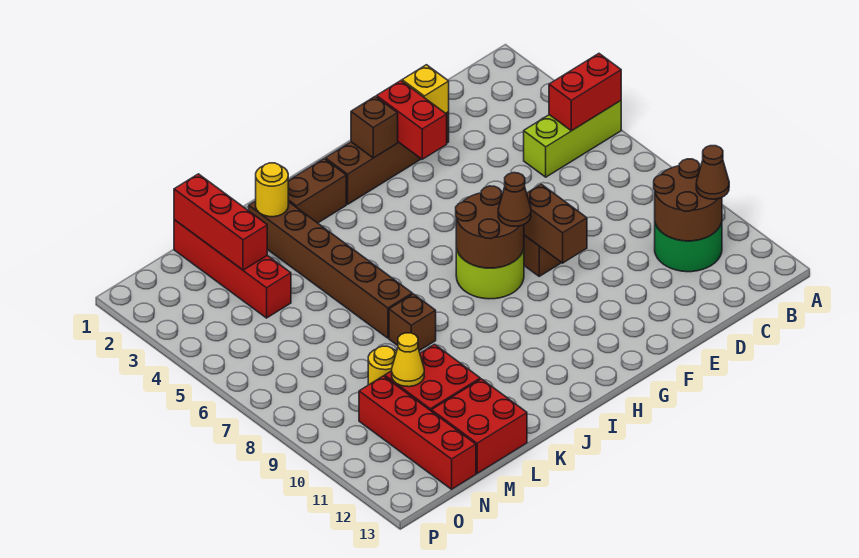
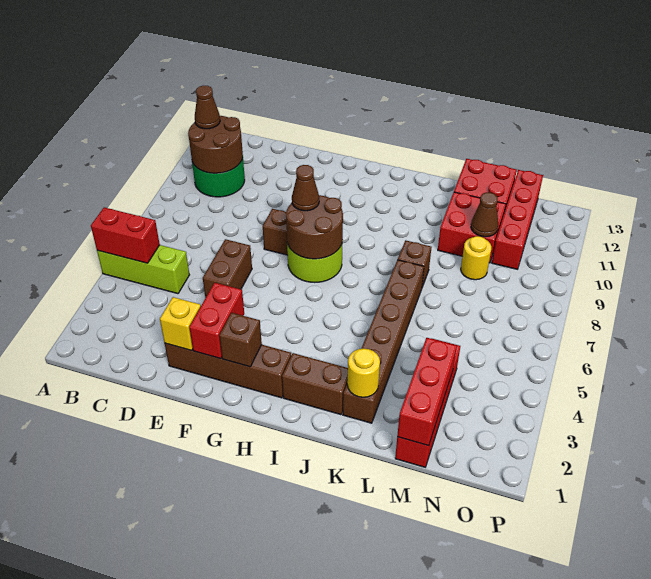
brown brick F8:F9 level 2 -> brown brick E5:E6 level 1
yellow cone M10 level 2 -> brown cone M10 level 2

